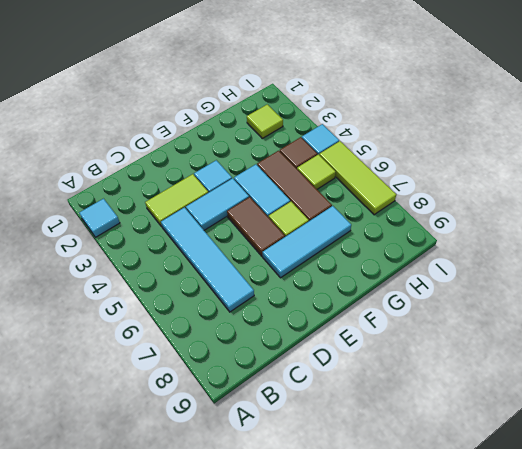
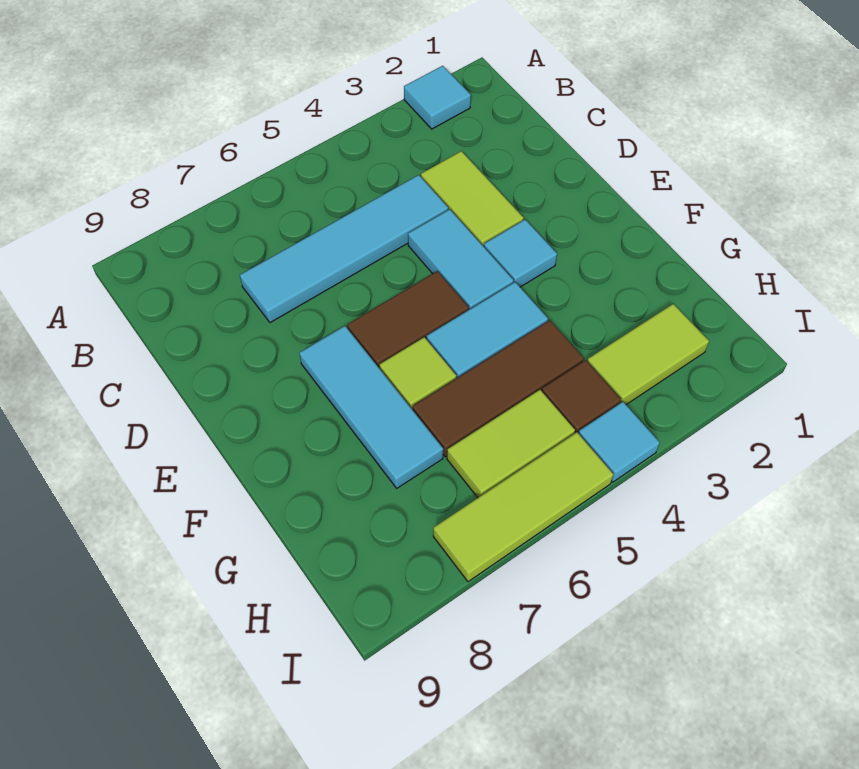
lime tile H2 level 1 -> lime tile H2:H3 level 1
lime tile H5 level 1 -> lime tile H5:H6 level 1

